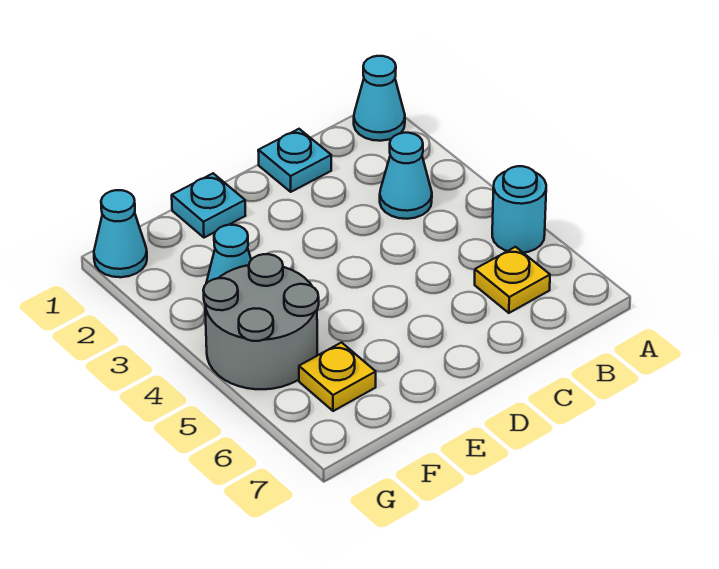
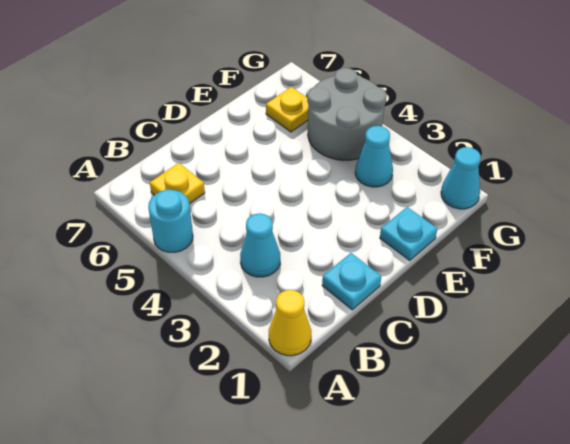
cyan cone A1 level 1 -> yellow cone A1 level 1

